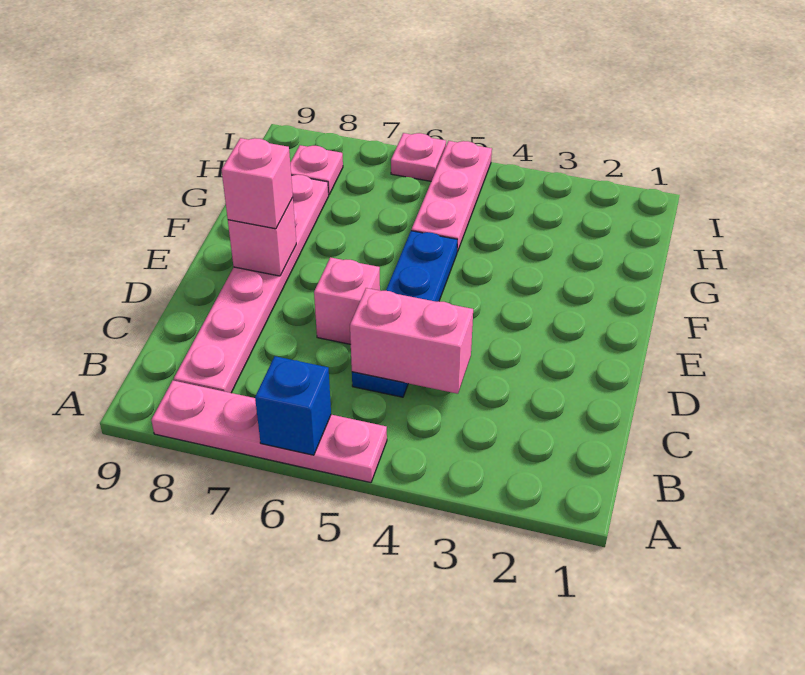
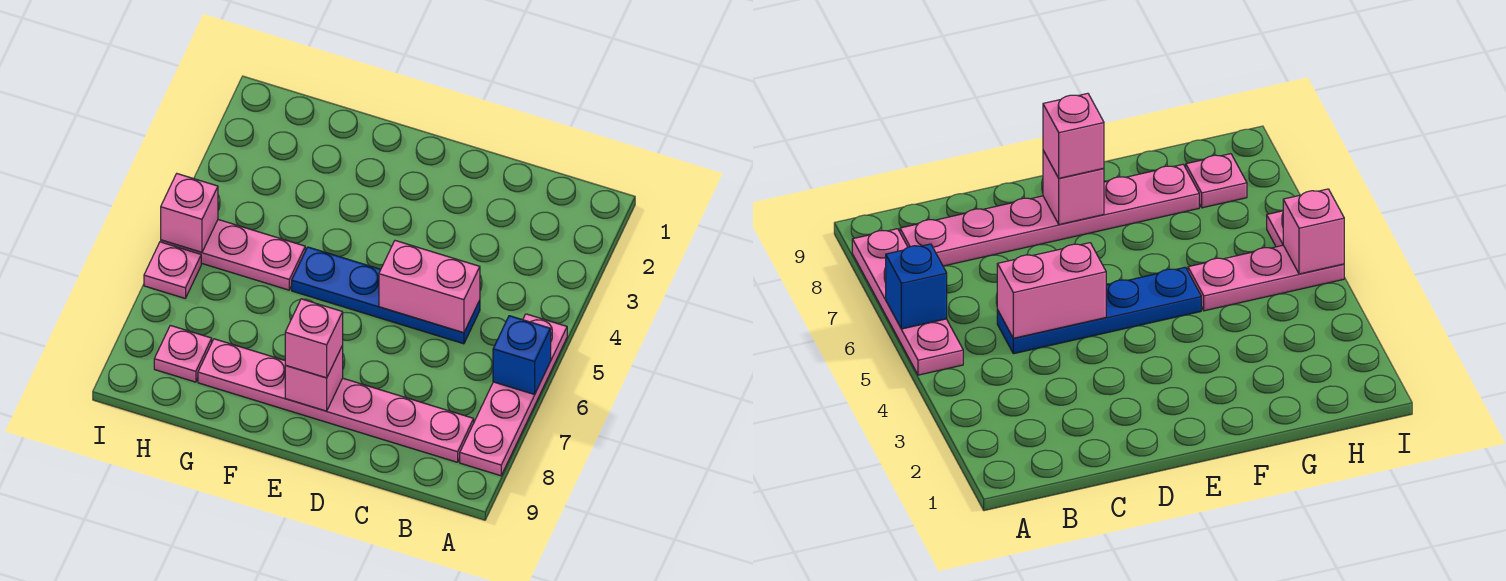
pink brick C4:C5 level 2 -> pink brick C5:D5 level 2
pink brick D6 level 1 -> pink brick I5 level 2

